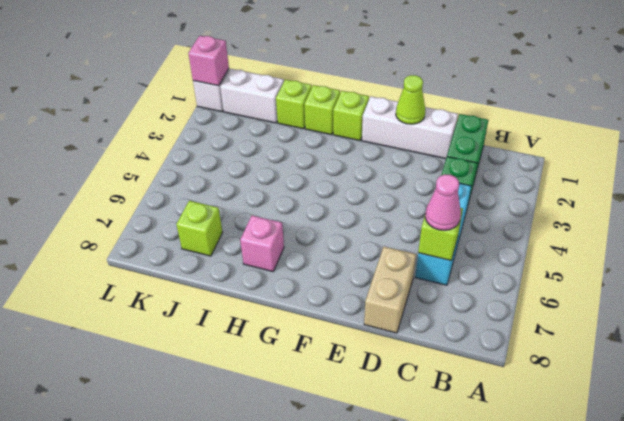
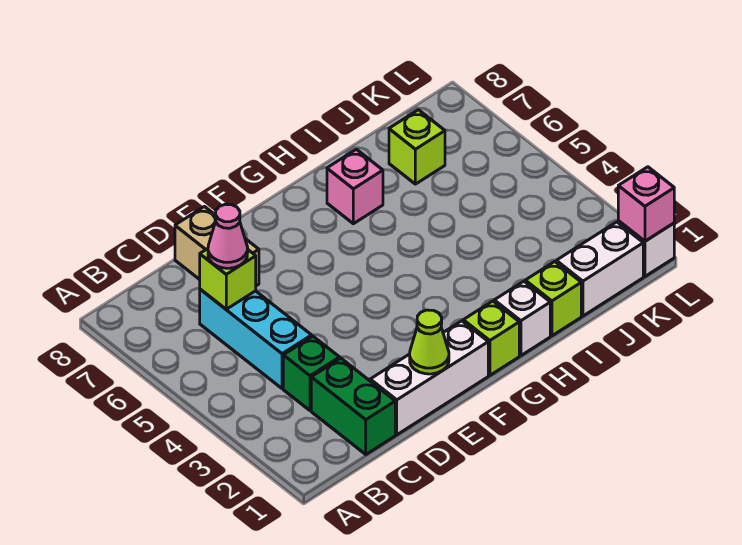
lime brick H1 level 1 -> white brick H1 level 1

